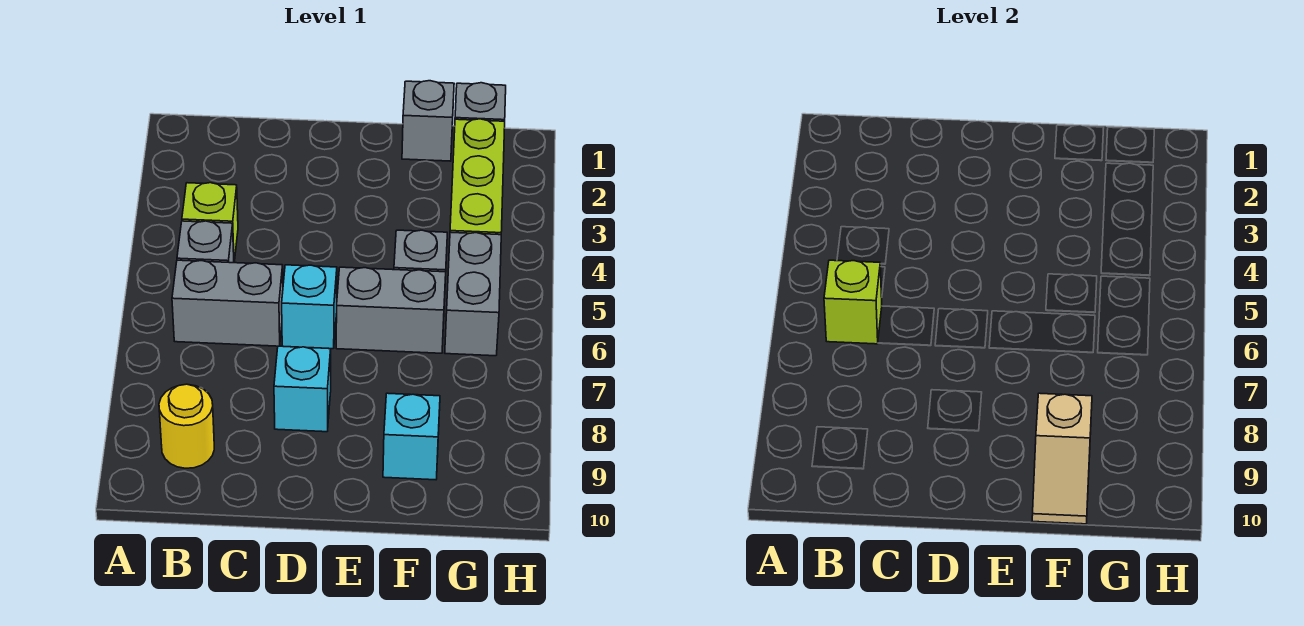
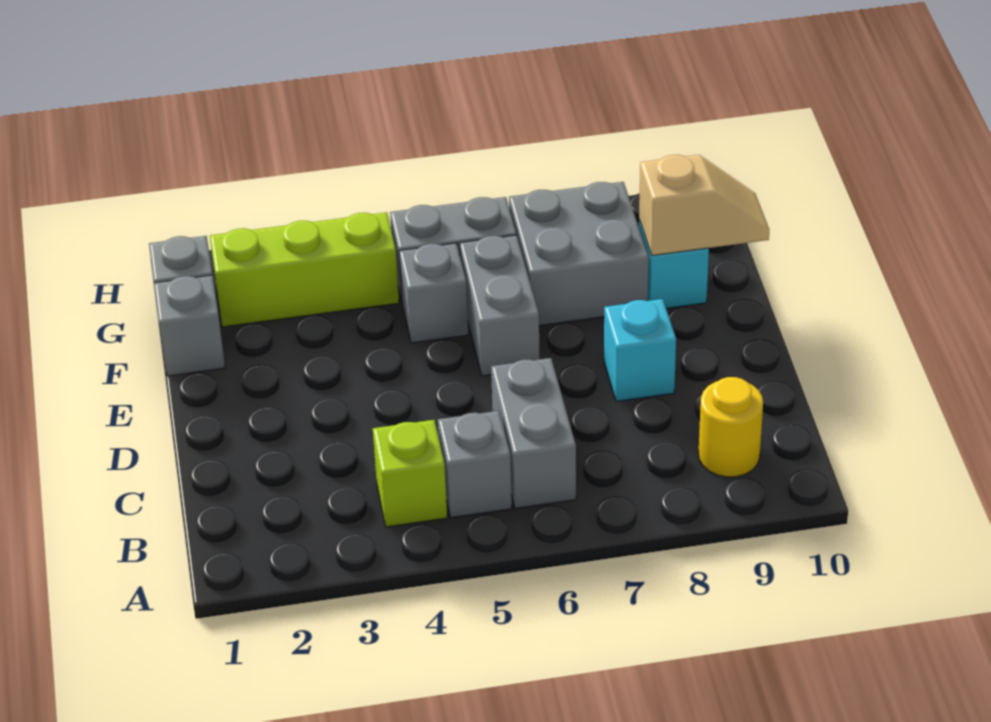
lime brick B6 level 2 -> none
cyan brick D6 level 1 -> none
none -> grey brick F7:G8 level 1

